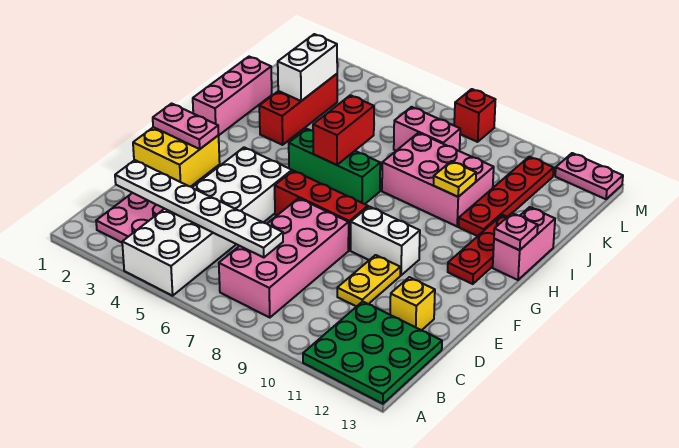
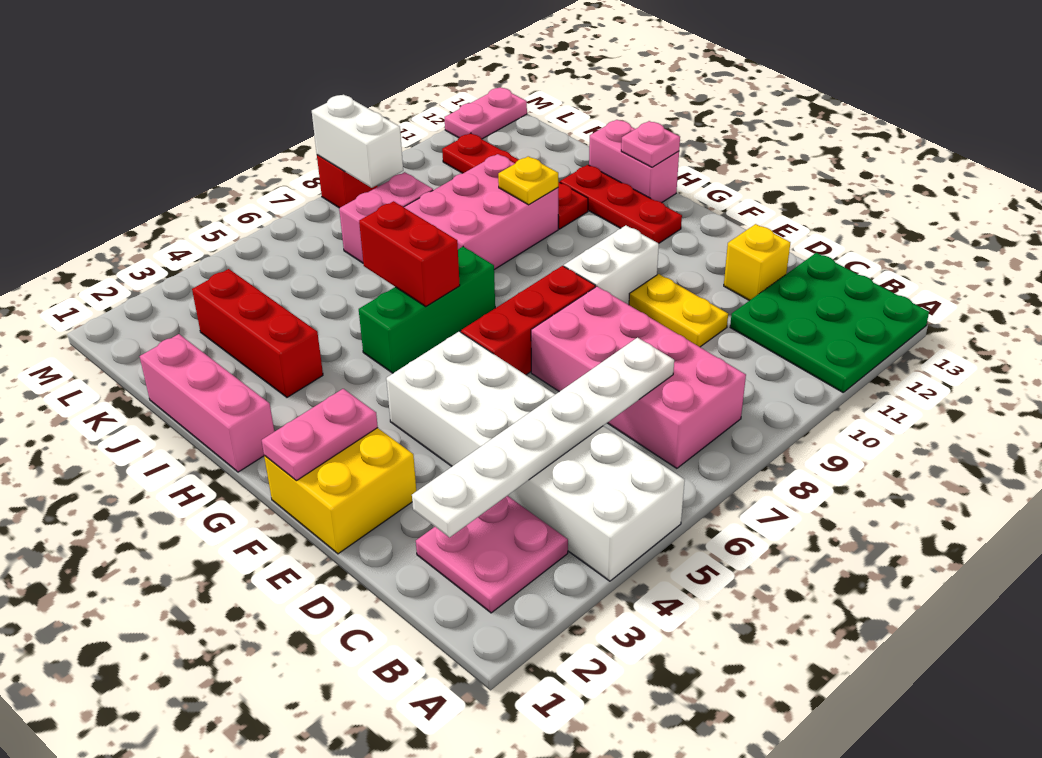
white brick J3:K3 level 2 -> white brick L8:M8 level 2

